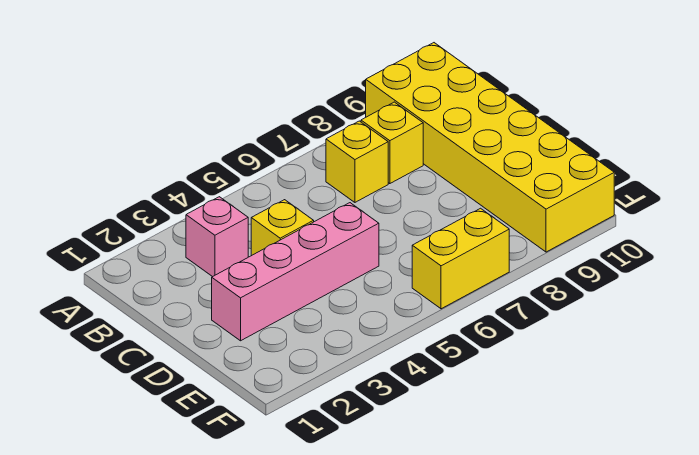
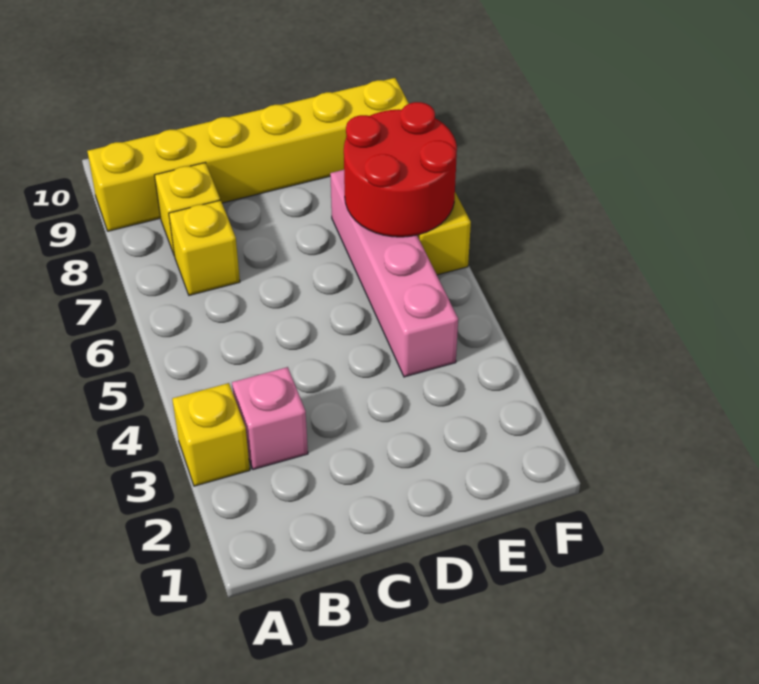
yellow brick A9:F10 level 1 -> yellow brick A9:F9 level 1
yellow brick C4 level 1 -> yellow brick A3 level 1
pink brick D2:D5 level 1 -> pink brick E4:E7 level 1
none -> red round brick E6:F7 level 2

